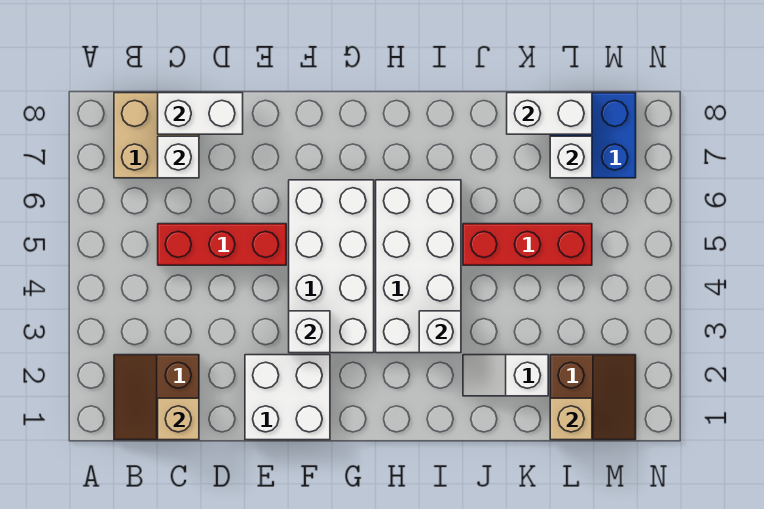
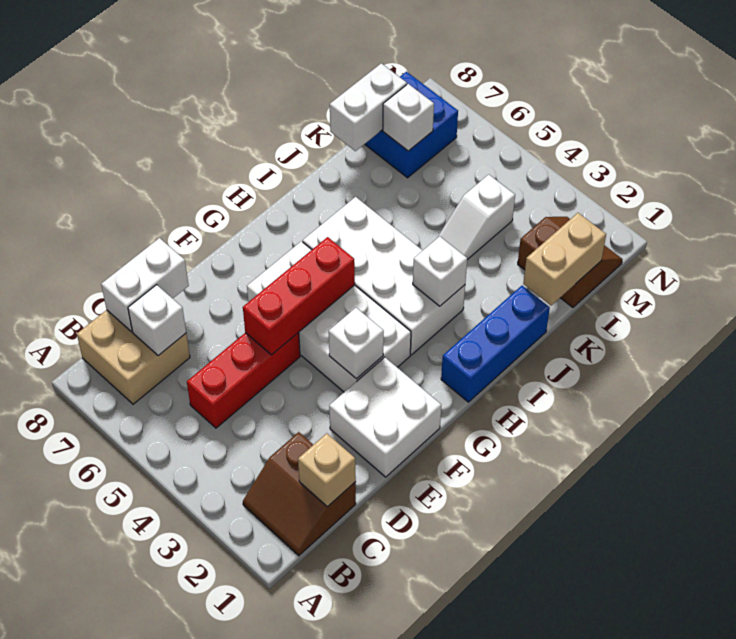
none -> blue brick H1:J1 level 1
white slope J2:K2 level 1 top K -> white slope K4:L4 level 1 top L
red brick J5:L5 level 1 -> red brick E5:G5 level 2
tan brick L1 level 2 -> tan brick K1:L1 level 2

